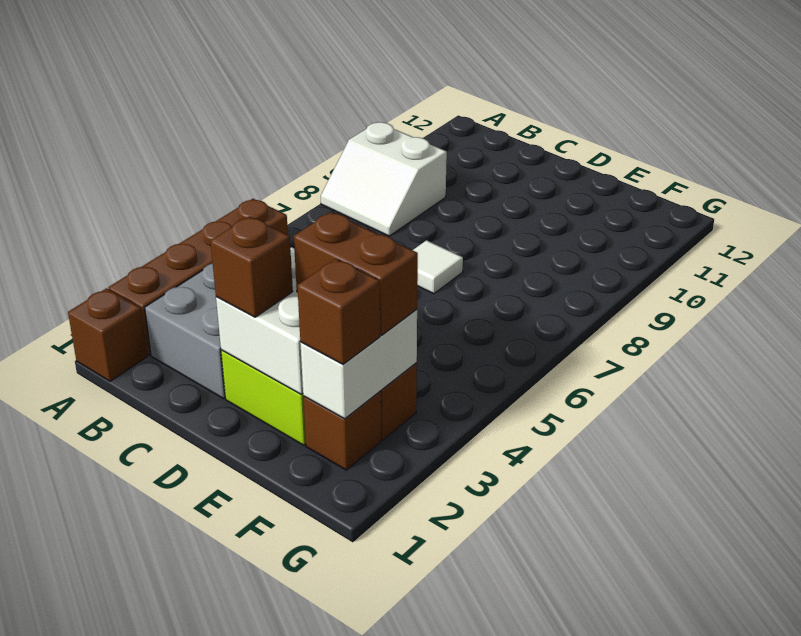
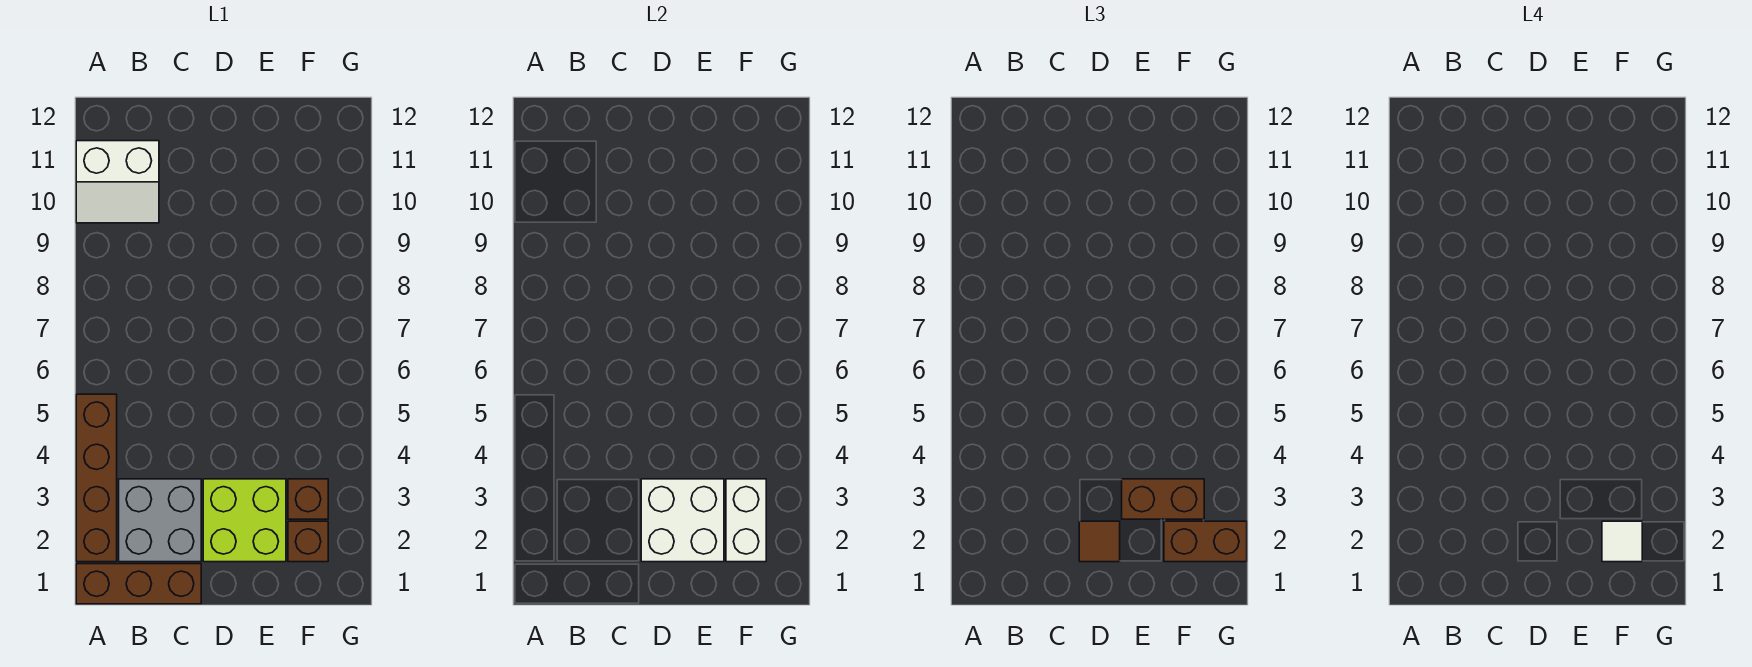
brown brick A1 level 1 -> brown brick A1:C1 level 1
white slope A8:B9 level 1 top 9 -> white slope A10:B11 level 1 top 11
brown brick D2 level 3 -> brown tile D2 level 3
white tile D7 level 1 -> white tile F2 level 4
brown brick F2 level 3 -> brown brick F2:G2 level 3

